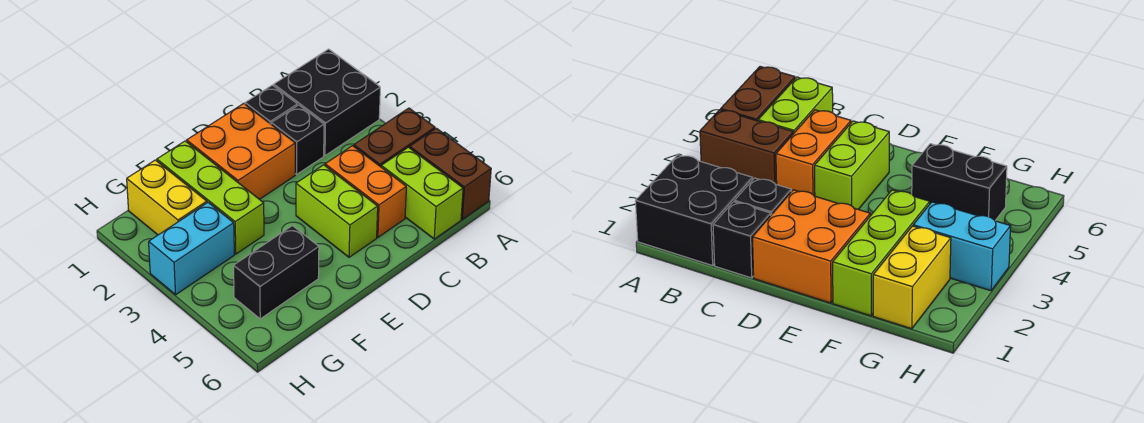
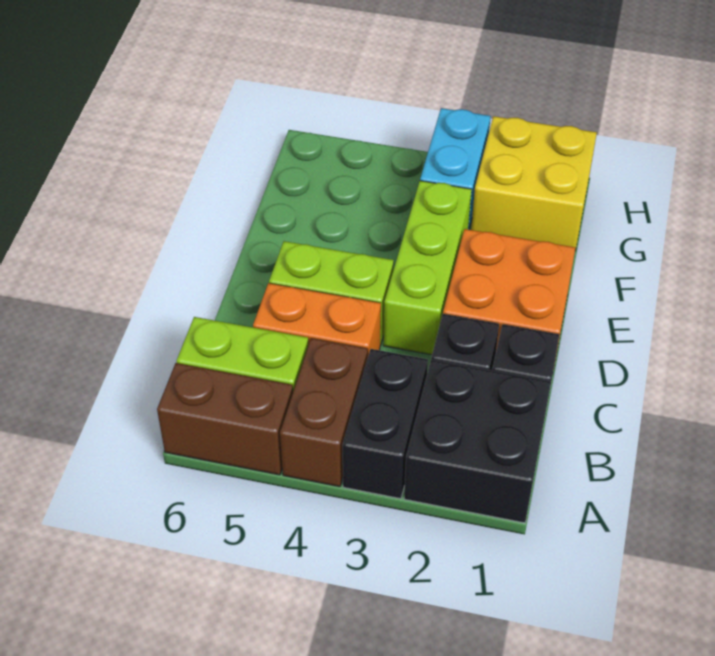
lime brick F1:F3 level 1 -> lime brick D3:F3 level 1
black brick F5:G5 level 1 -> black brick A3:B3 level 1
yellow brick G1:G2 level 1 -> yellow brick G1:H2 level 1

